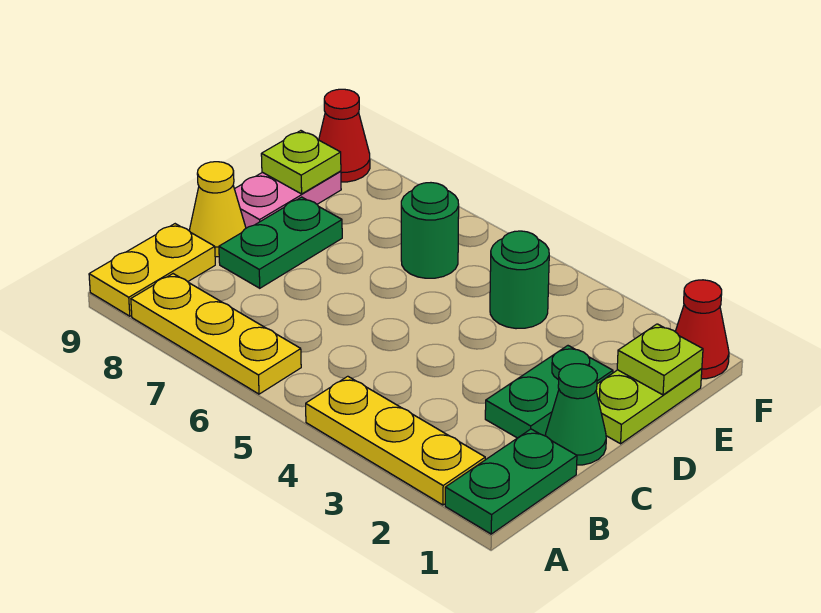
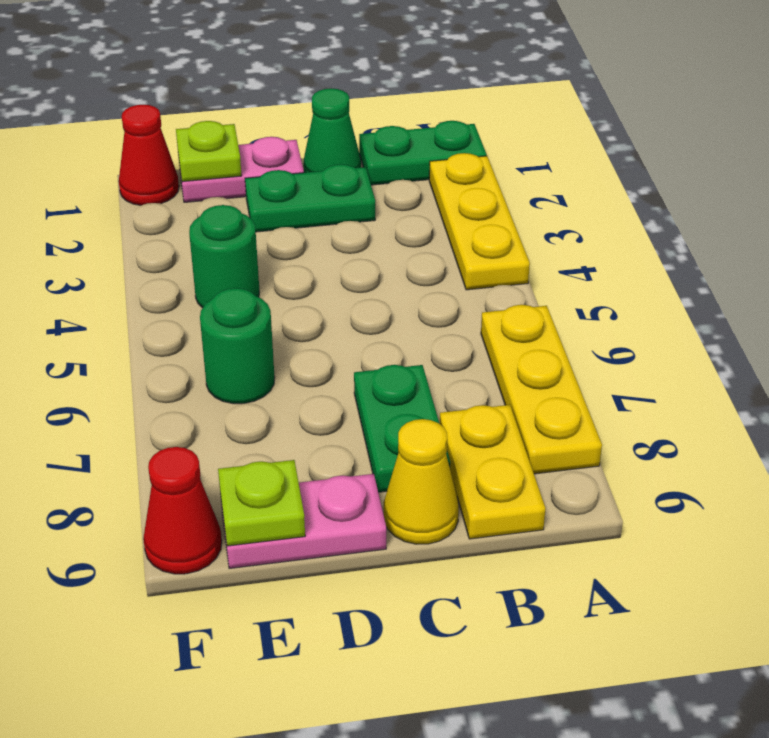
yellow plate A9:B9 level 1 -> yellow plate B8:B9 level 1
green plate C8:D8 level 1 -> green plate C7:C8 level 1
lime plate D1:E1 level 1 -> pink plate D1:E1 level 1

